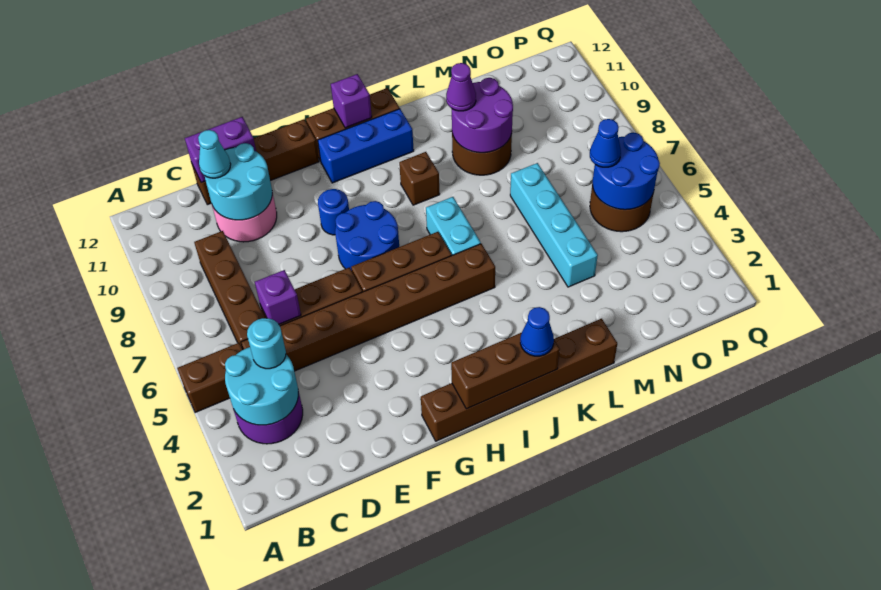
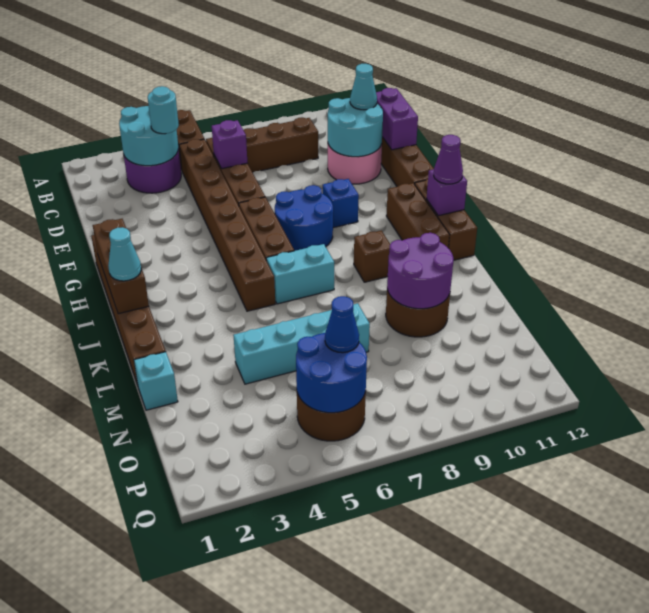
blue round brick G9 level 1 -> blue brick G9 level 1
blue brick H11:J11 level 1 -> brown brick H11:J11 level 1
blue cone J1 level 3 -> cyan cone J1 level 3
purple cone L10 level 3 -> purple cone I12 level 3
none -> cyan brick M1 level 1

